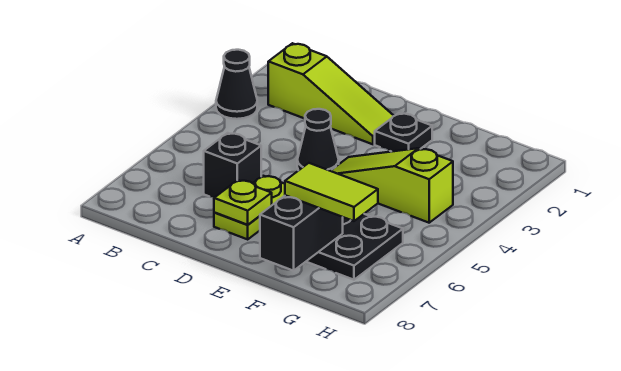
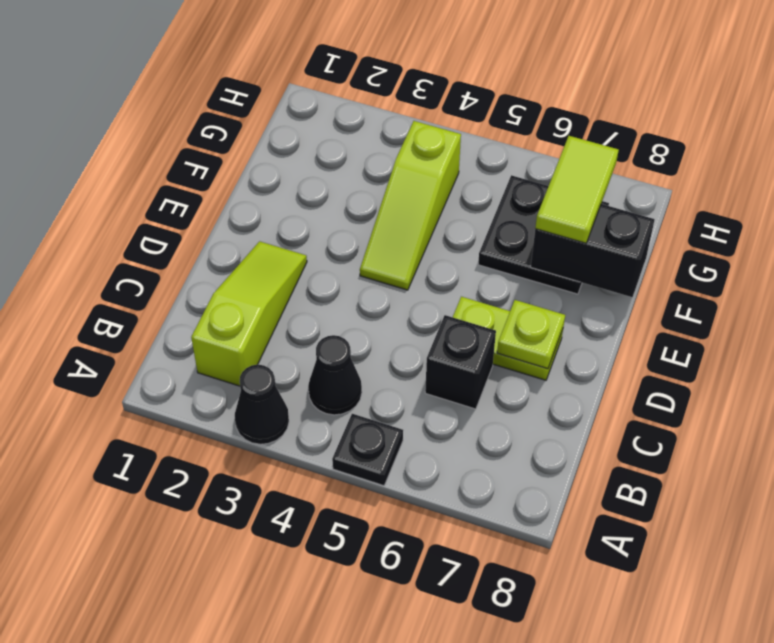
black cone D4 level 1 -> black cone B4 level 1
black plate E2 level 1 -> black plate A5 level 1

